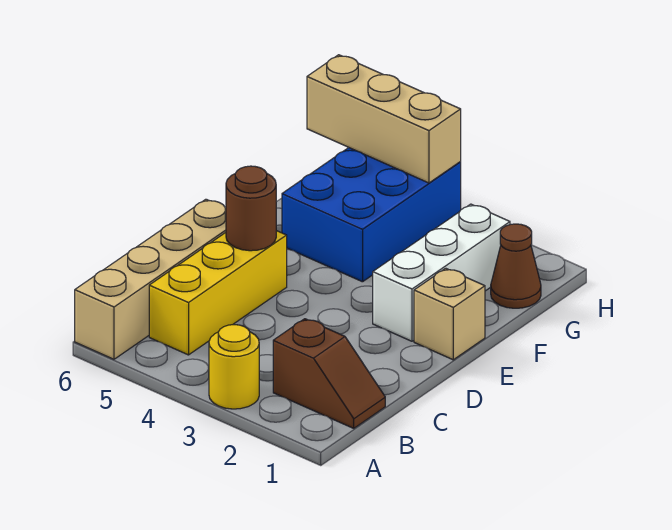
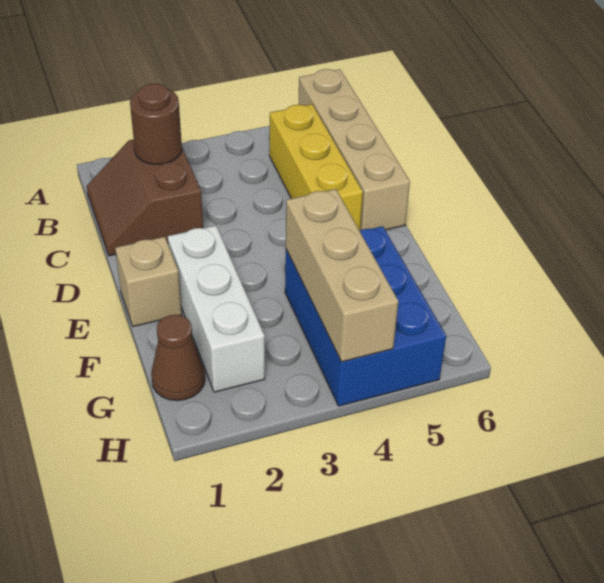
yellow round brick A3 level 1 -> none
brown slope B1:B2 level 1 top 2 -> brown slope B1:C2 level 1 top 2
brown round brick D5 level 2 -> brown round brick B2 level 2
tan brick H4:H6 level 2 -> tan brick F4:H4 level 2

